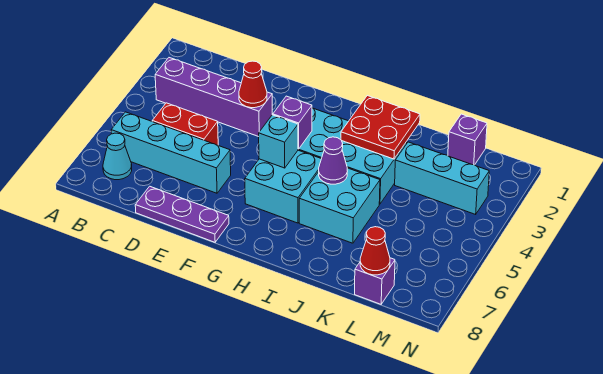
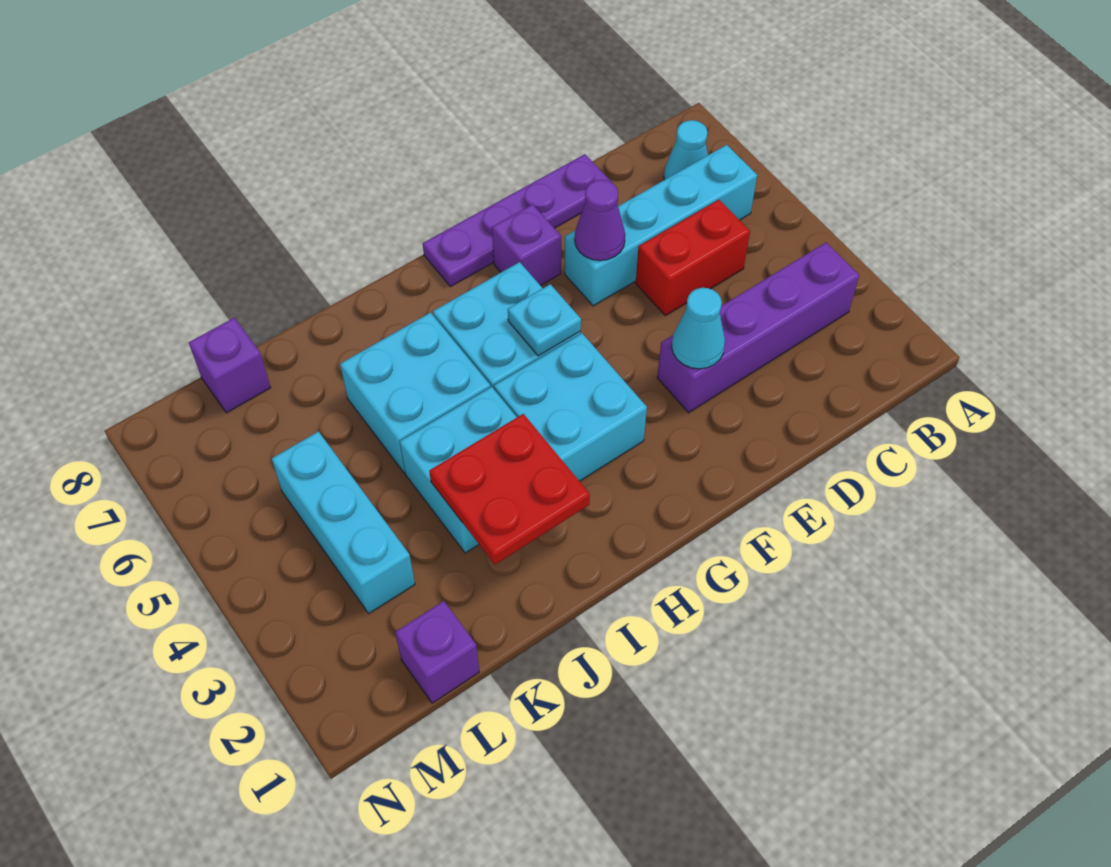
purple plate D8:F8 level 1 -> purple plate D8:G8 level 1
red cone E3 level 2 -> cyan cone E3 level 2
purple brick G4 level 2 -> purple brick F7 level 1
cyan brick G5 level 2 -> cyan plate G5 level 2
purple cone I5 level 2 -> purple cone E6 level 2
cyan brick K3:M3 level 1 -> cyan brick L3:L5 level 1
red cone L8 level 2 -> none

